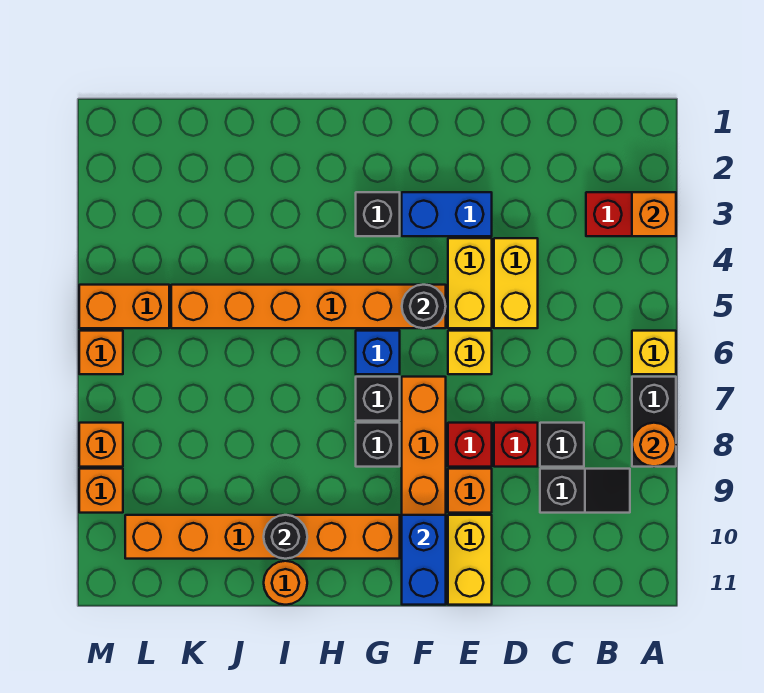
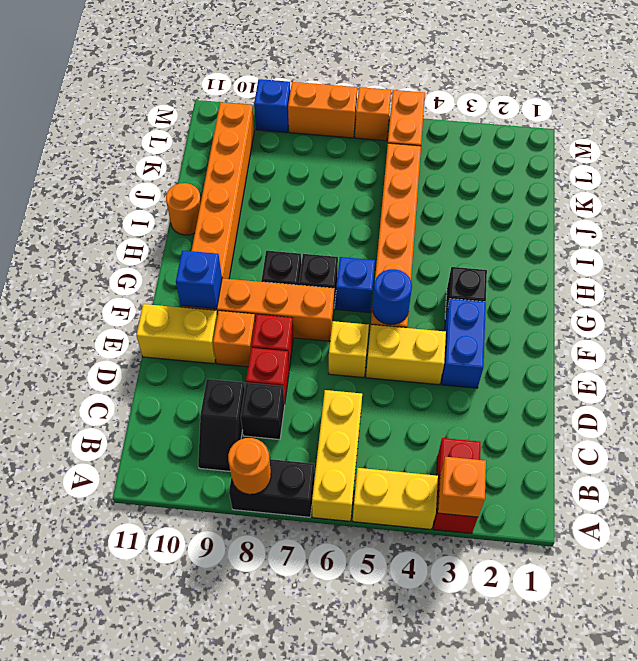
yellow brick A6 level 1 -> yellow brick A6:C6 level 1
yellow brick D4:D5 level 1 -> yellow brick A4:A5 level 1
black round brick F5 level 2 -> blue round brick F5 level 2
blue brick F10:F11 level 2 -> blue brick F10 level 2
black round brick I10 level 2 -> none
orange brick M8 level 1 -> orange brick M7:M8 level 1
orange brick M9 level 1 -> blue brick M9 level 1

